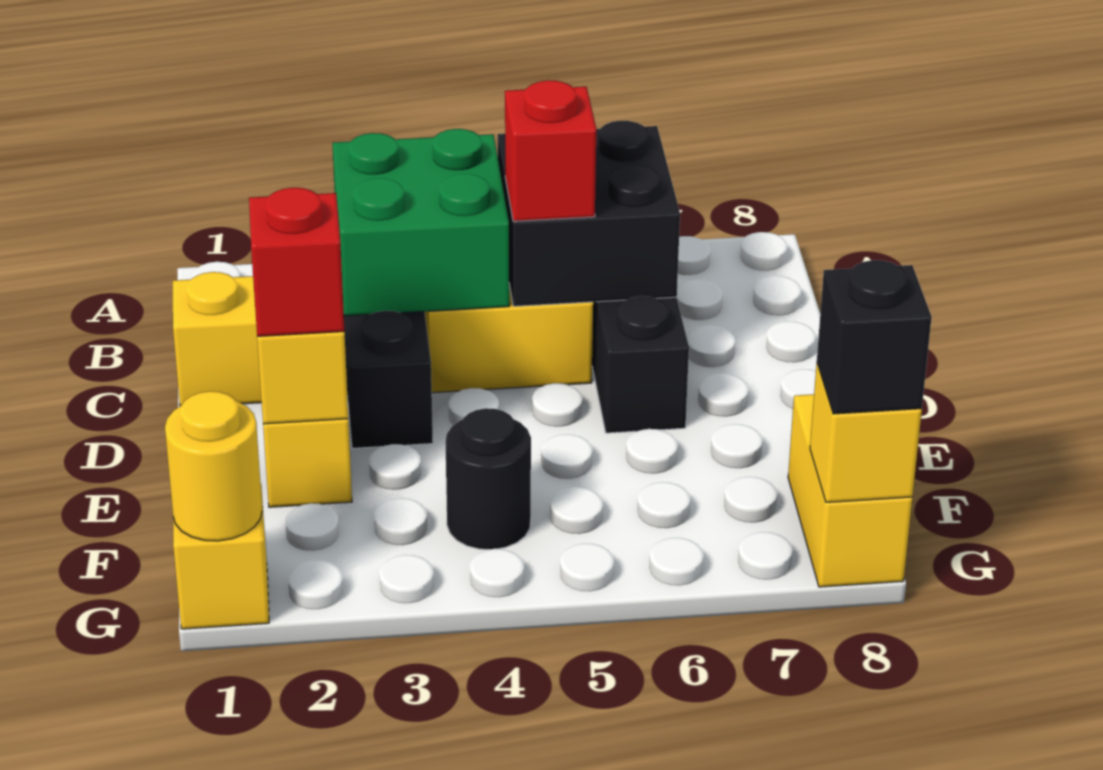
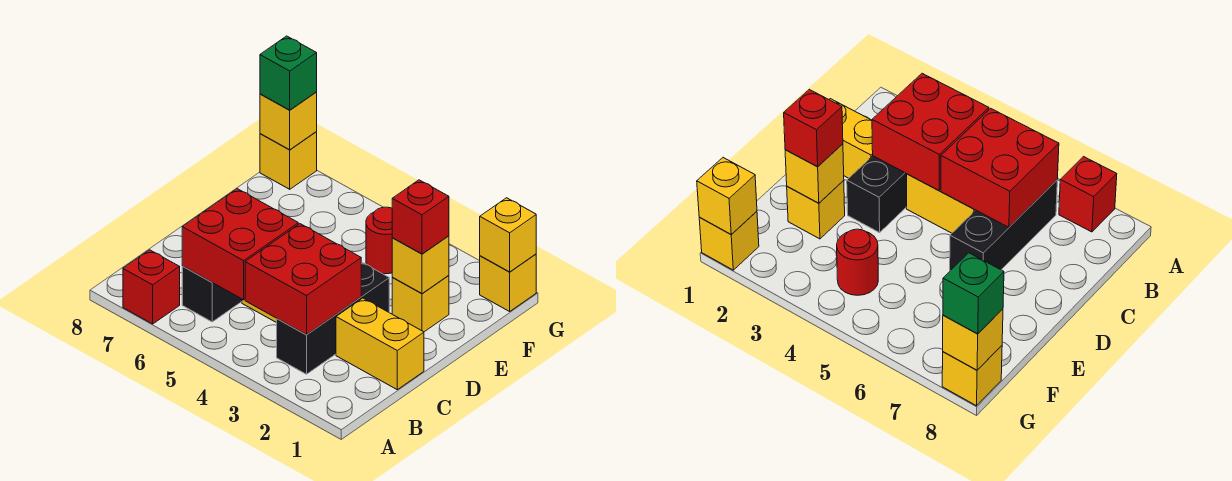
green brick B3:C4 level 2 -> red brick B3:C4 level 2
black brick B5:C6 level 2 -> red brick B5:C6 level 2
red brick C5 level 3 -> red brick A7 level 1
black round brick F4 level 1 -> red round brick F4 level 1
yellow brick F8:G8 level 1 -> yellow brick G8 level 1
yellow round brick G1 level 2 -> yellow brick G1 level 2
black brick G8 level 3 -> green brick G8 level 3

